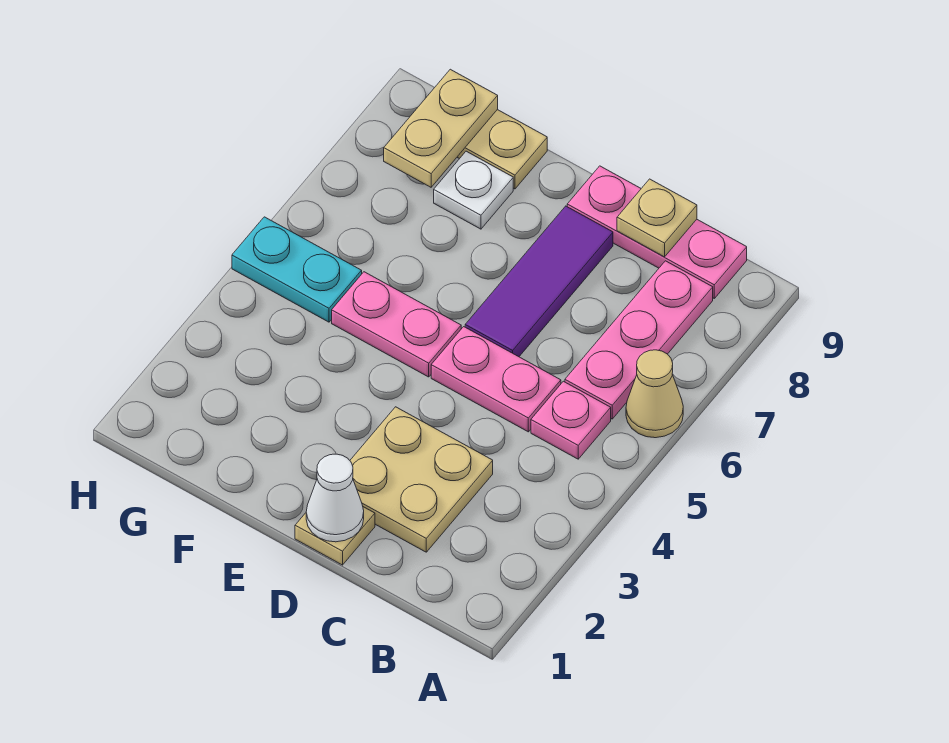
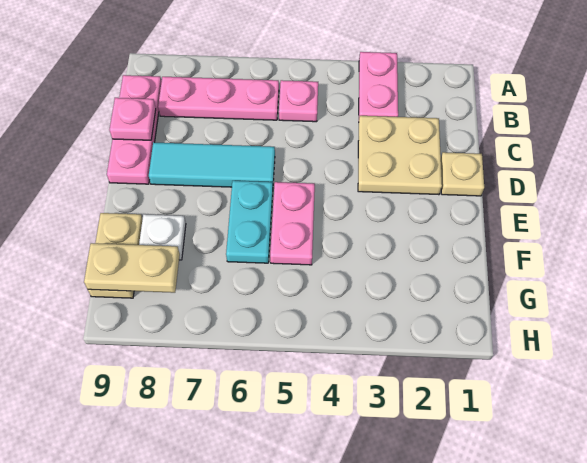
tan cone A6 level 1 -> none
pink plate C5:D5 level 1 -> pink plate A3:B3 level 1
tan plate C9 level 2 -> pink plate C9 level 2
white cone D1 level 2 -> none
purple tile D6:D8 level 1 -> cyan tile D6:D8 level 1
cyan plate G5:H5 level 1 -> cyan plate E6:F6 level 1

